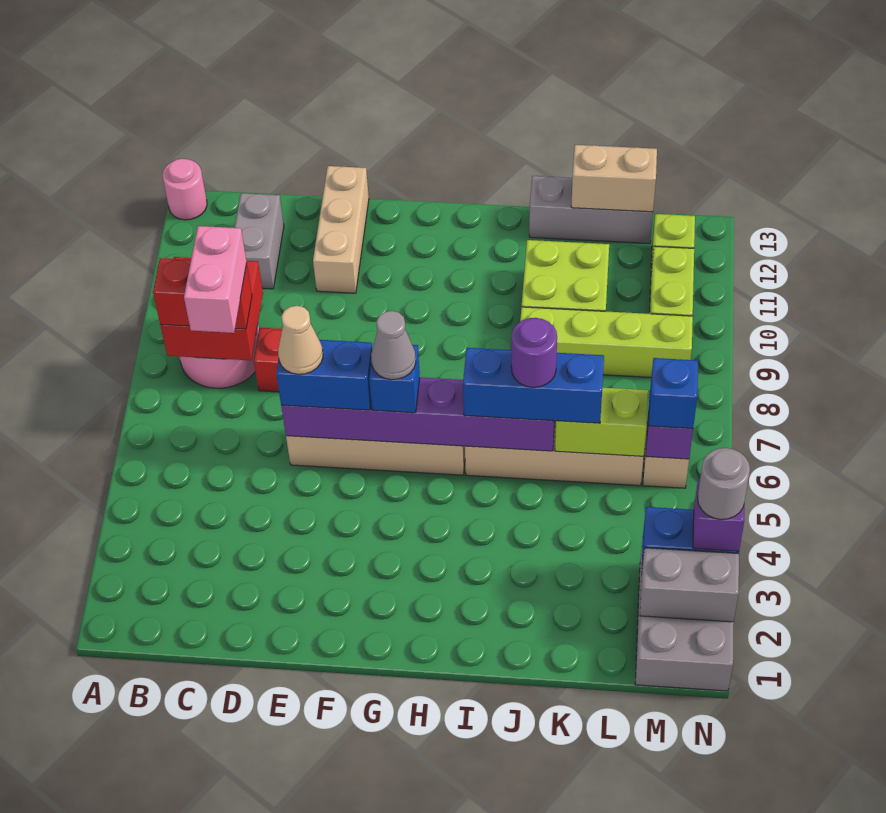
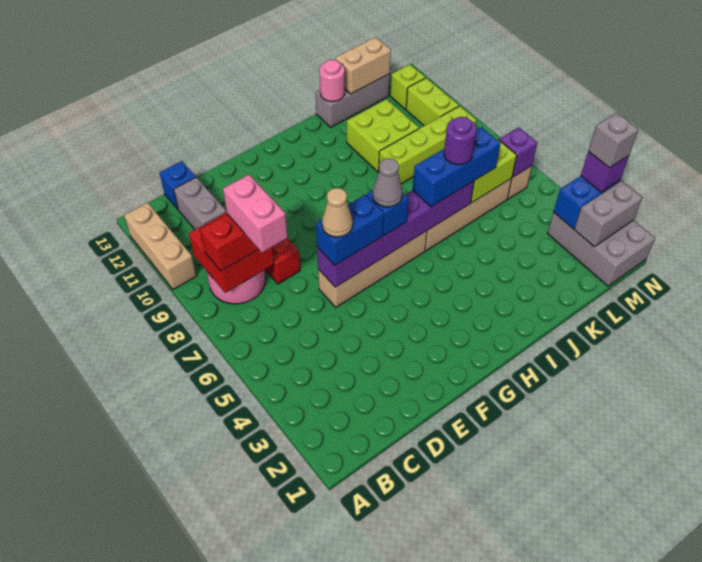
pink round brick A13 level 1 -> pink round brick J13 level 2
tan brick E11:E13 level 1 -> tan brick A10:A12 level 1
blue brick M6 level 3 -> blue brick C13 level 1
grey round brick N3 level 4 -> grey brick N3 level 4

